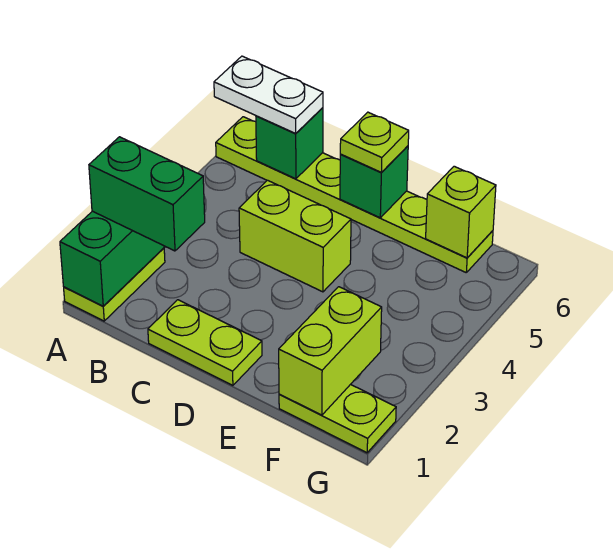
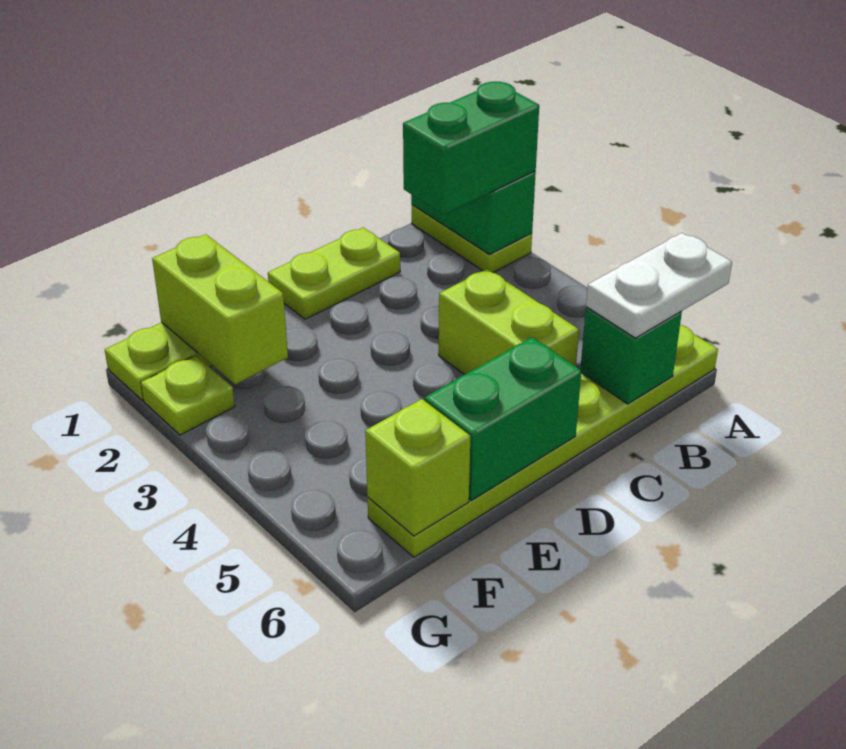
lime brick C4:D4 level 1 -> lime brick C4:C5 level 1
green brick D6 level 2 -> green brick D6:E6 level 2
lime plate D6 level 3 -> lime plate G2 level 1

